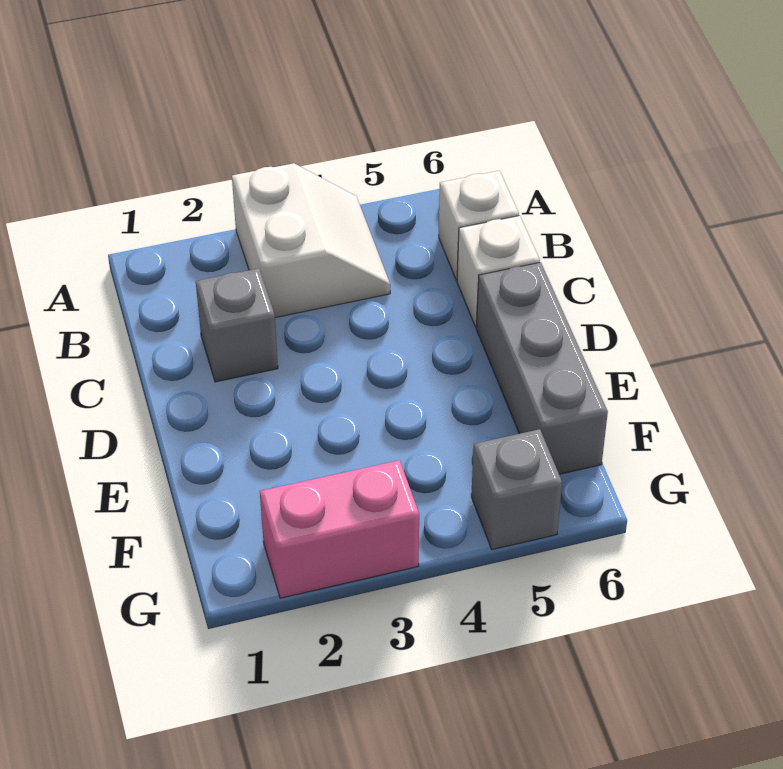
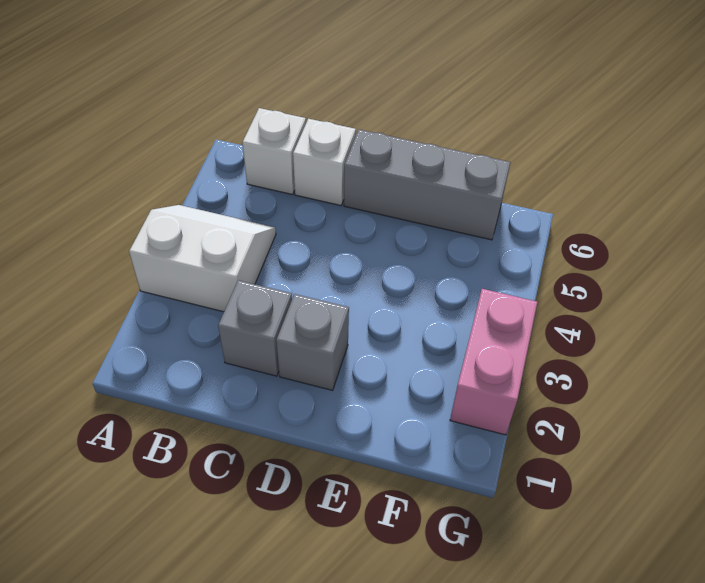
grey brick G5 level 1 -> grey brick D2 level 1

